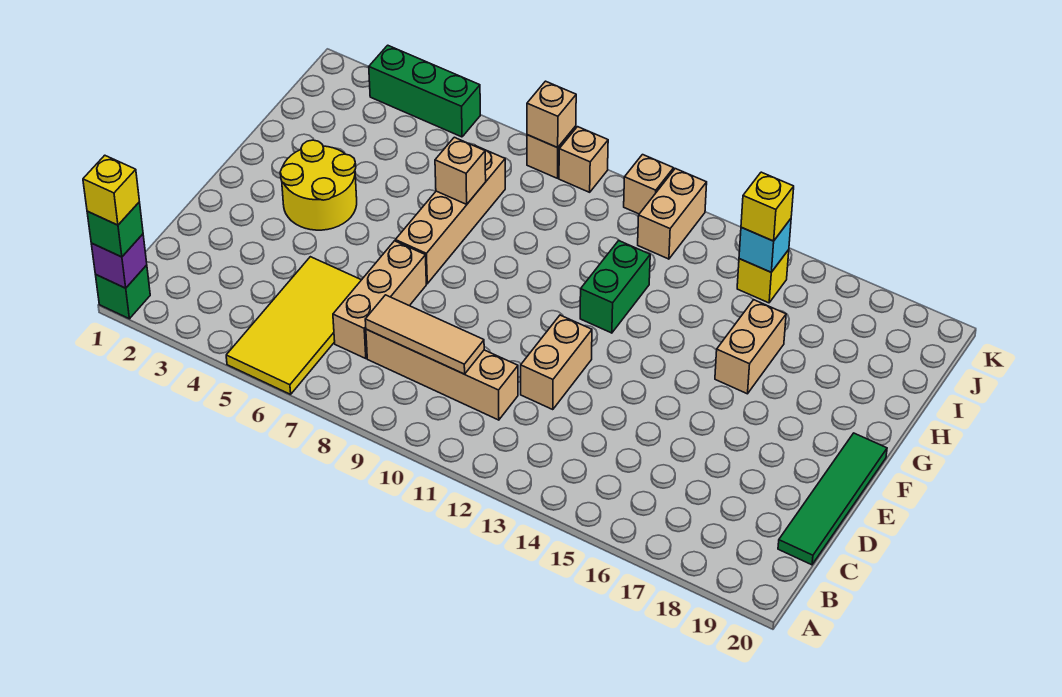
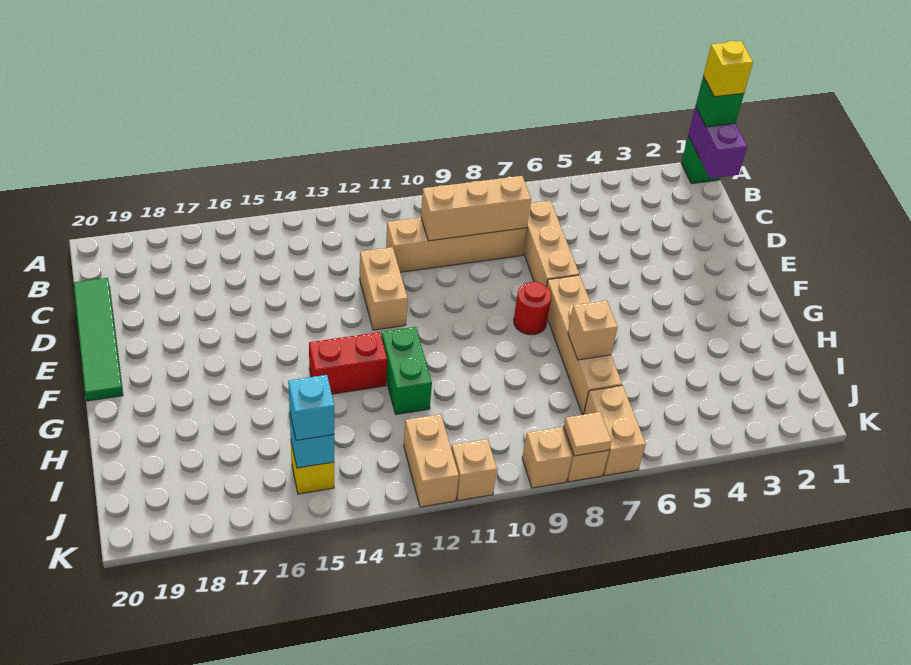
purple brick A1 level 2 -> purple brick A1:B1 level 2
yellow tile A5:D6 level 1 -> none
tan tile C8:C10 level 2 -> tan brick C8:C10 level 2
yellow round brick F3:G4 level 1 -> none
none -> red round brick F8 level 1
none -> red brick G13:G14 level 1
tan brick G16:H16 level 1 -> tan brick J7:K7 level 1
yellow brick J15 level 3 -> cyan brick J15 level 3
green brick K3:K5 level 1 -> none
tan brick K8 level 2 -> tan tile K8 level 2

